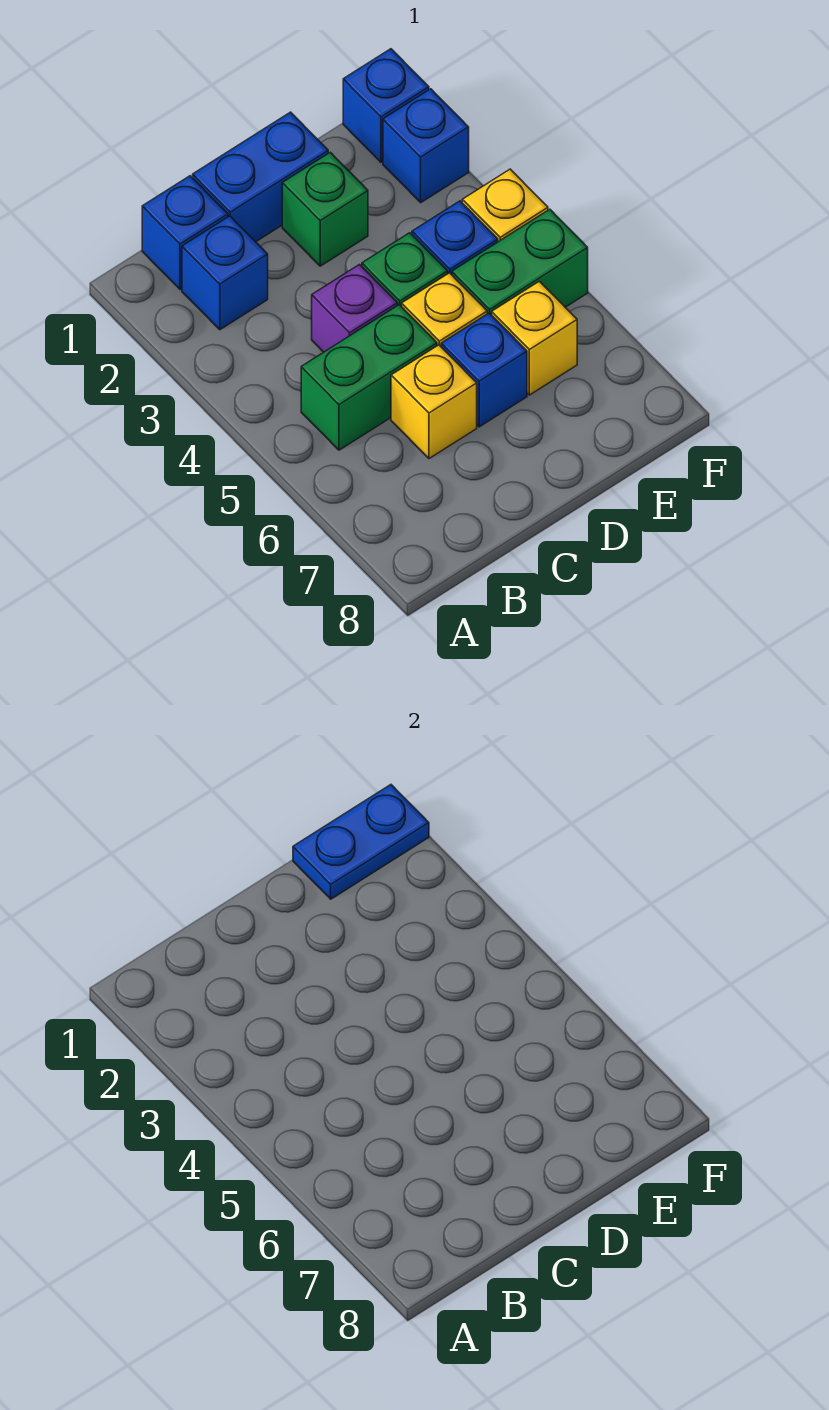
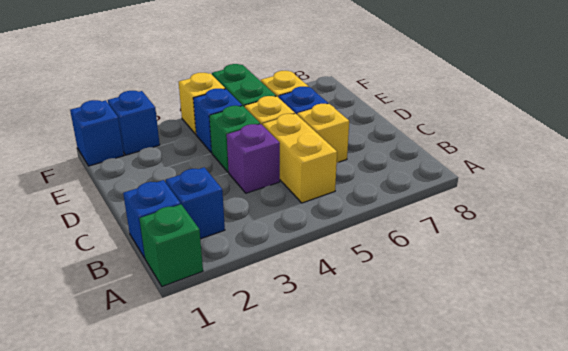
green brick B5:C5 level 1 -> yellow brick B5:C5 level 1
blue brick C1:D1 level 1 -> none
green brick D2 level 1 -> green brick A1 level 1
blue plate E1:F1 level 2 -> none

